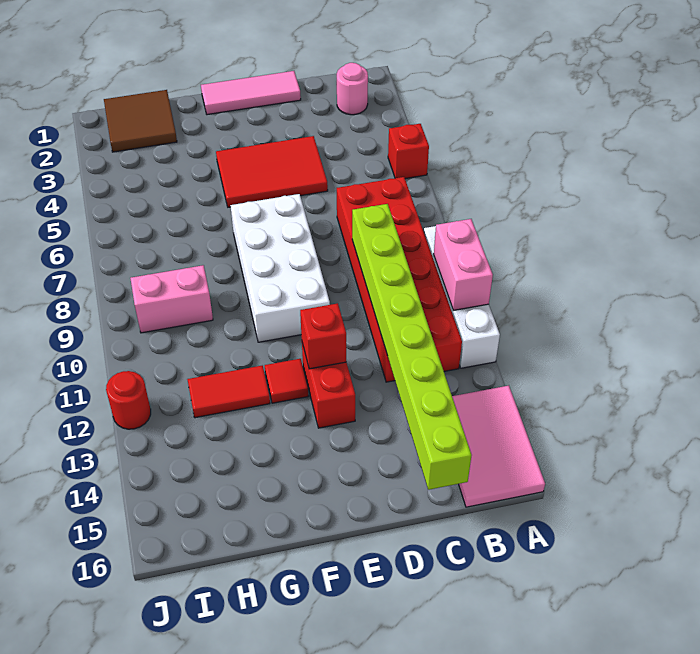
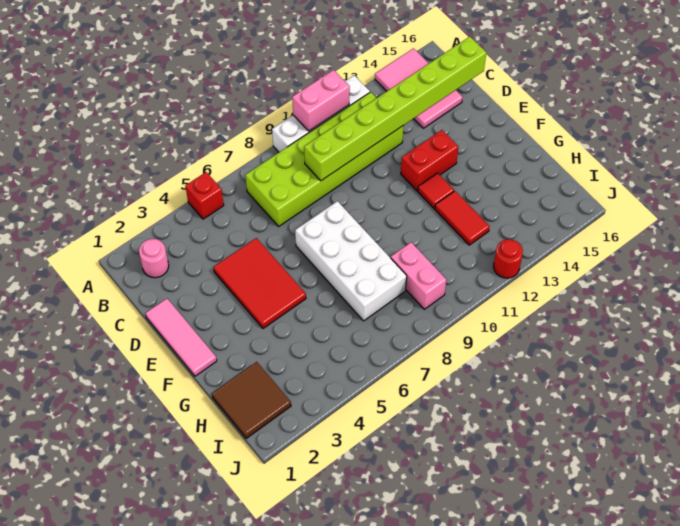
pink tile A14:B16 level 1 -> pink tile A14:C15 level 1
red brick B7:C12 level 1 -> lime brick B7:C12 level 1
white brick E7:F10 level 1 -> white brick E7:H8 level 1
red brick E12 level 2 -> none

